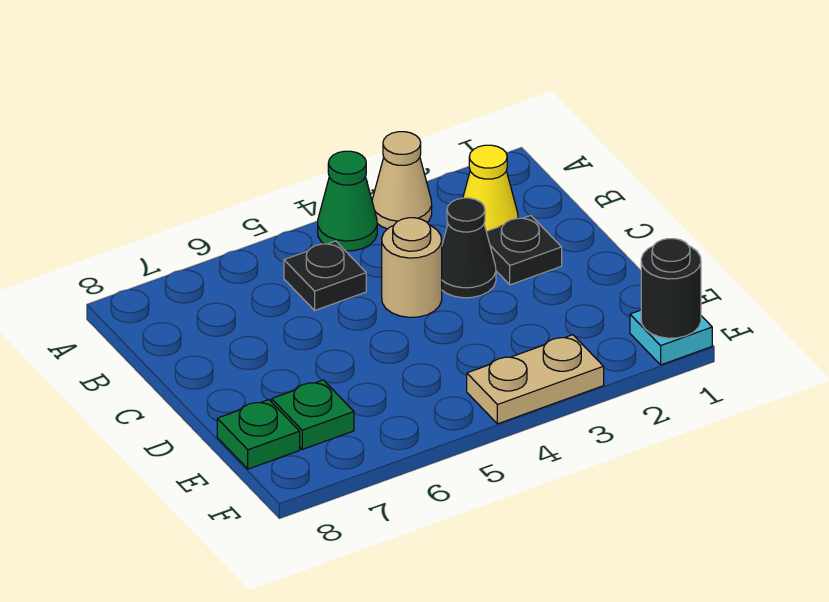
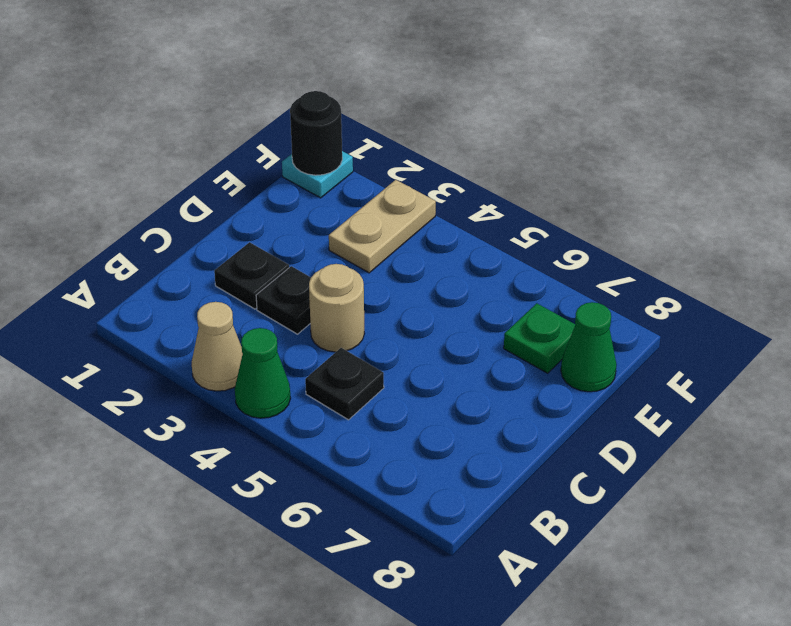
yellow cone B2 level 1 -> none
black cone C3 level 1 -> black plate C3 level 1
green plate E8 level 1 -> green cone E8 level 1
tan plate F3:F4 level 1 -> tan plate E3:F3 level 1

